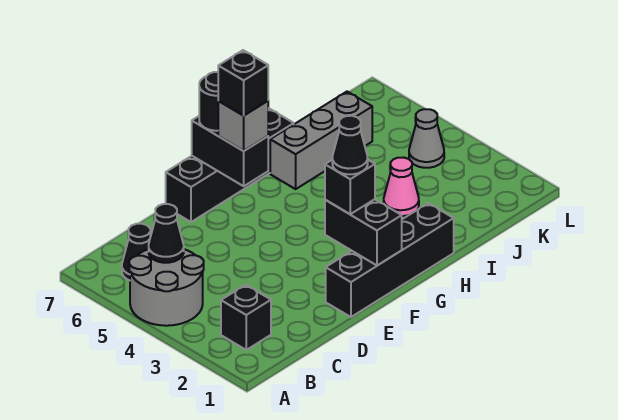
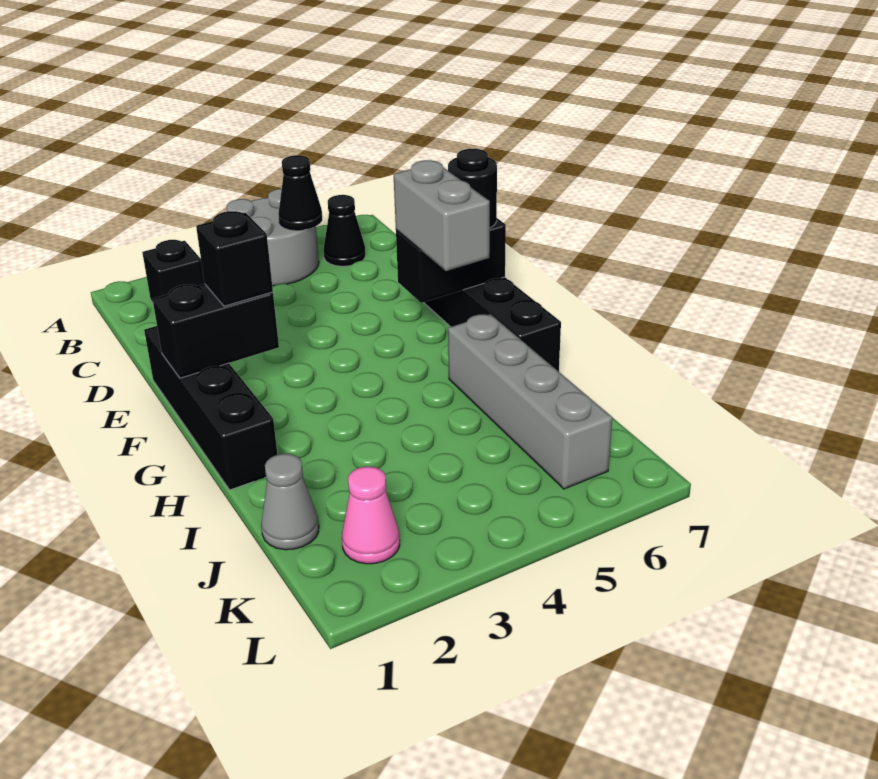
black cone F2 level 4 -> none
grey brick F6 level 3 -> grey brick F6:G6 level 3
black brick F6 level 4 -> none
grey brick H6:J6 level 1 -> grey brick H6:K6 level 1
pink cone I3 level 1 -> pink cone K2 level 1
grey cone K4 level 1 -> grey cone J1 level 1

